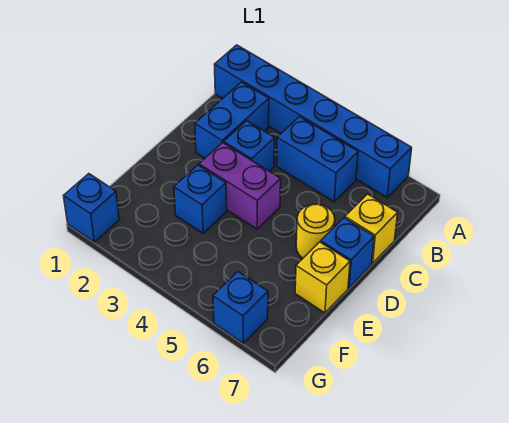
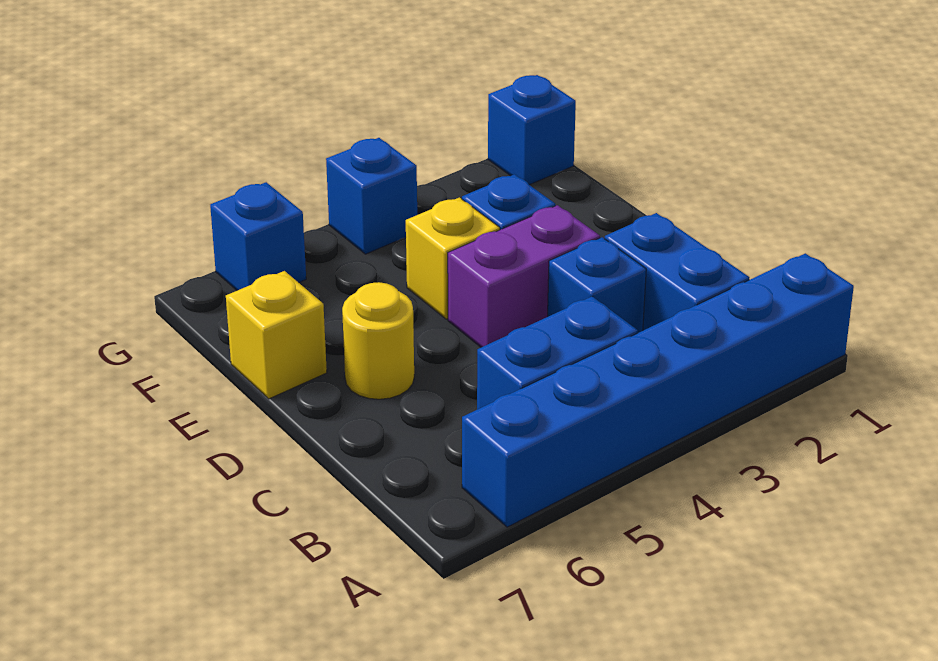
yellow brick C7 level 1 -> yellow brick E4 level 1
blue brick D7 level 1 -> blue brick G4 level 1

